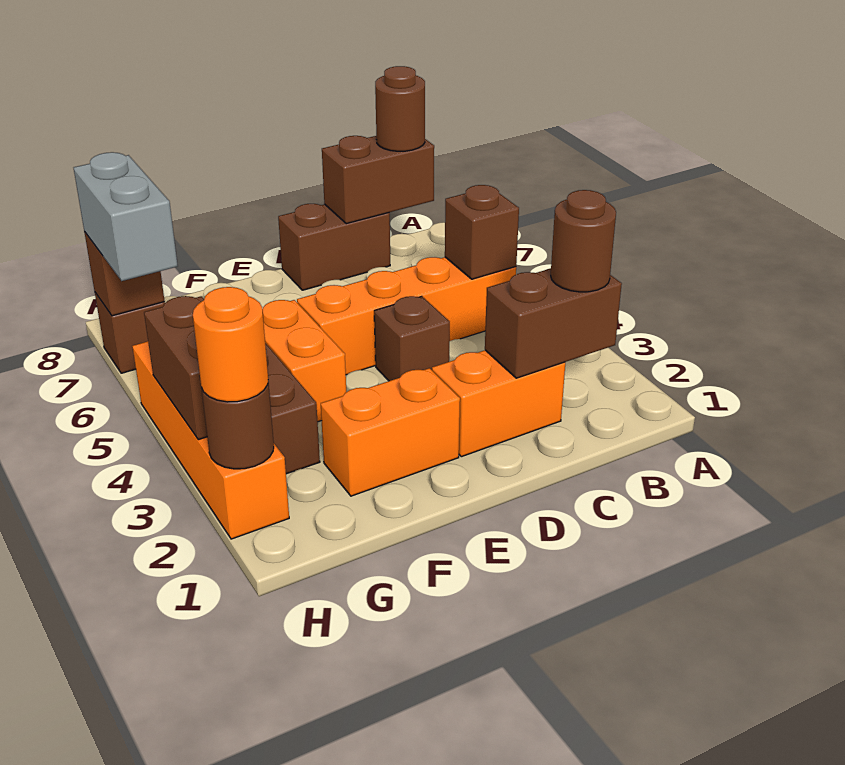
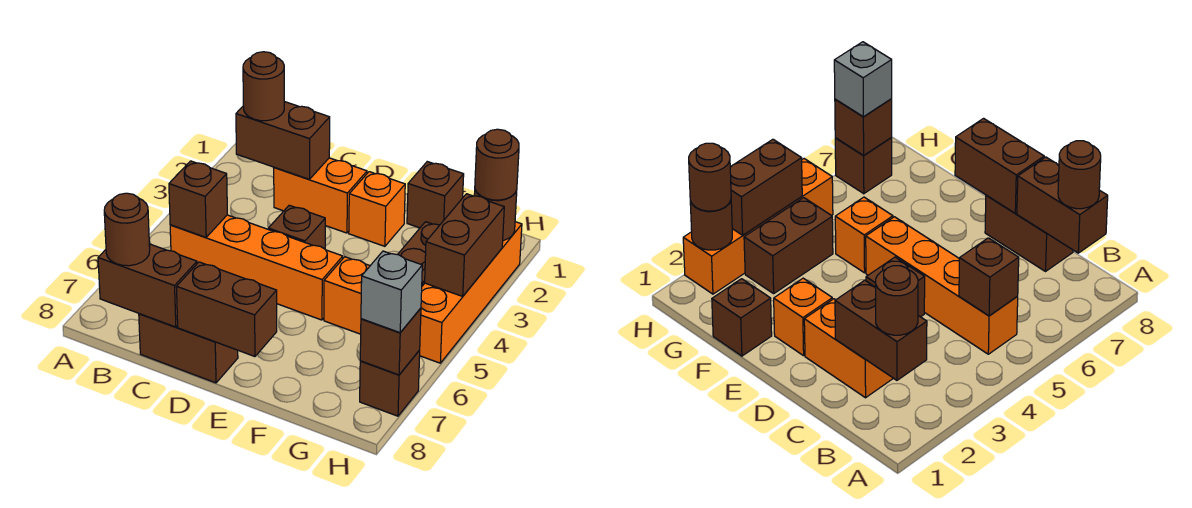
none -> brown brick D8:E8 level 2
orange brick E2:F2 level 1 -> orange brick E2 level 1
none -> brown brick F1 level 1
orange brick F4:F5 level 1 -> orange brick F5 level 1
orange round brick H2 level 3 -> brown round brick H2 level 3
grey brick H6:H7 level 3 -> grey brick H7 level 3

